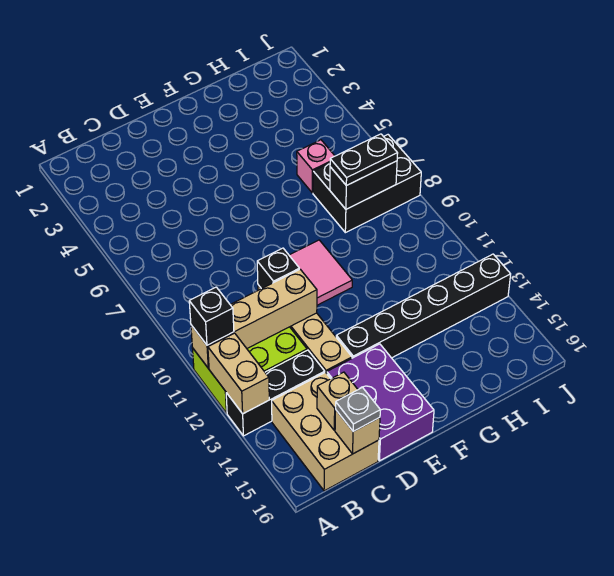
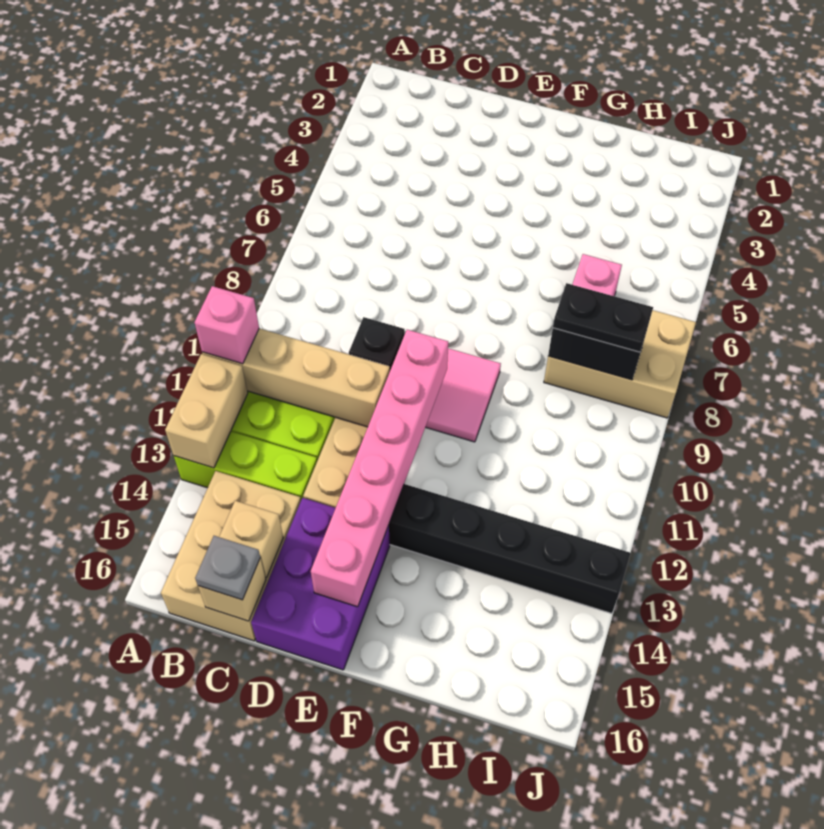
black brick A11 level 3 -> pink brick A11 level 3
black brick A13:C13 level 1 -> lime brick A13:C13 level 1
none -> pink brick E10:E15 level 2
black brick H7:J8 level 1 -> tan brick H7:J8 level 1

